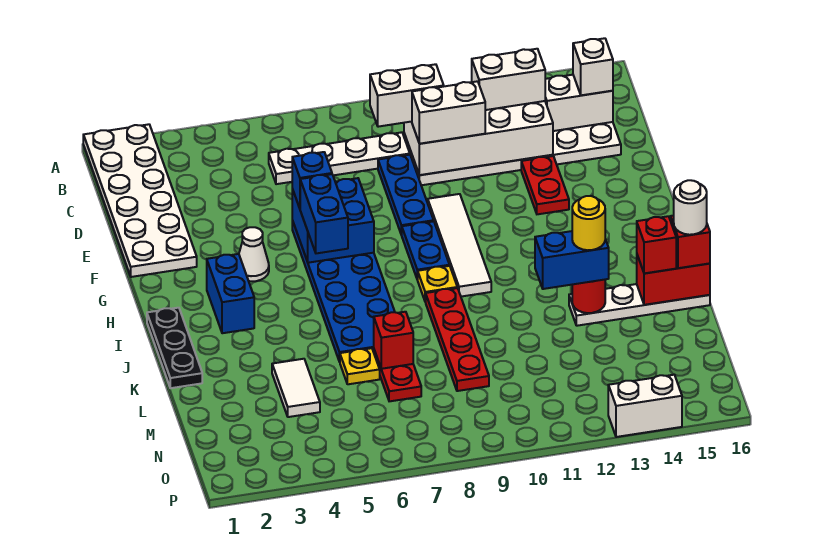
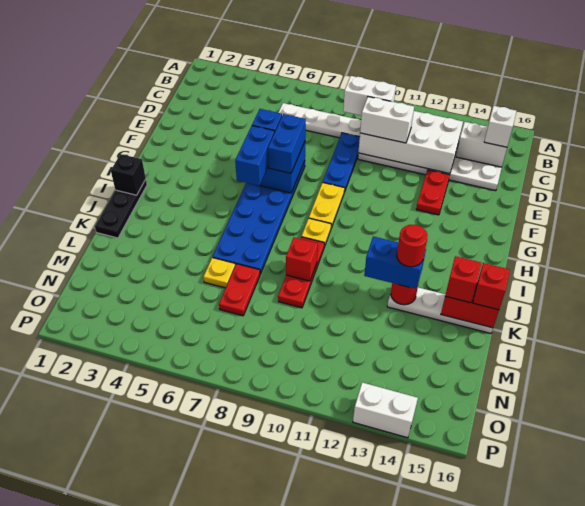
white plate A1:F2 level 1 -> none
white brick C12:C13 level 3 -> none
white tile F10:I10 level 1 -> none
white cone G4 level 1 -> none
blue plate G9:H9 level 1 -> yellow plate G9:H9 level 1
blue brick H3:I3 level 1 -> blue brick F7:G7 level 3
none -> black brick I1 level 2
red plate J9:M9 level 1 -> red plate J9:L9 level 1
yellow round brick K13 level 4 -> red round brick K13 level 4
white round brick K16 level 4 -> none
white tile L4:M4 level 1 -> none
red brick L7 level 2 -> red brick K9 level 2

